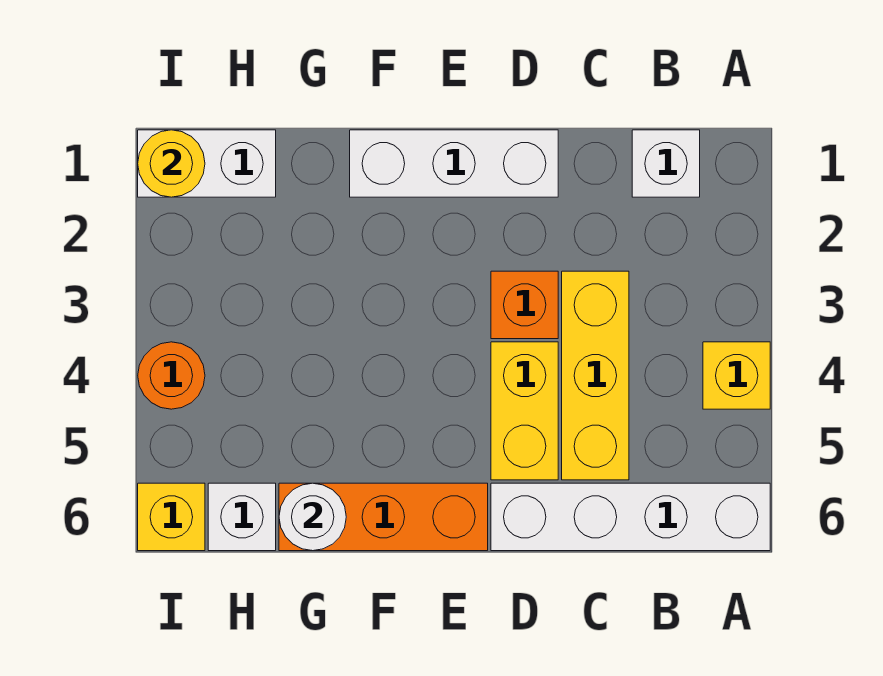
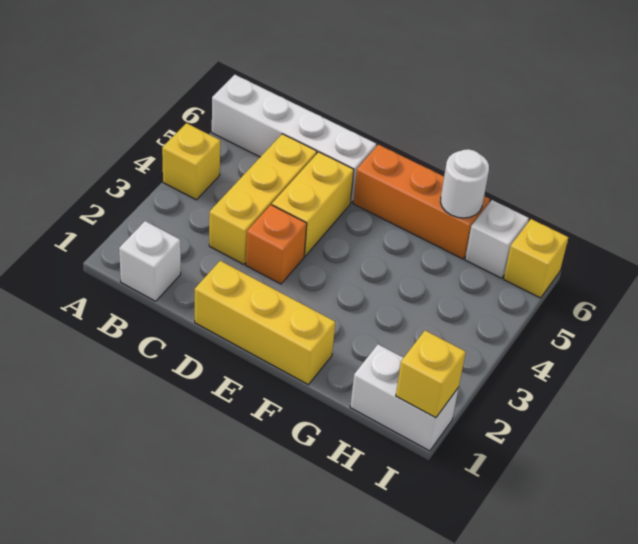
white brick D1:F1 level 1 -> yellow brick D1:F1 level 1
yellow round brick I1 level 2 -> yellow brick I1 level 2
orange round brick I4 level 1 -> none

